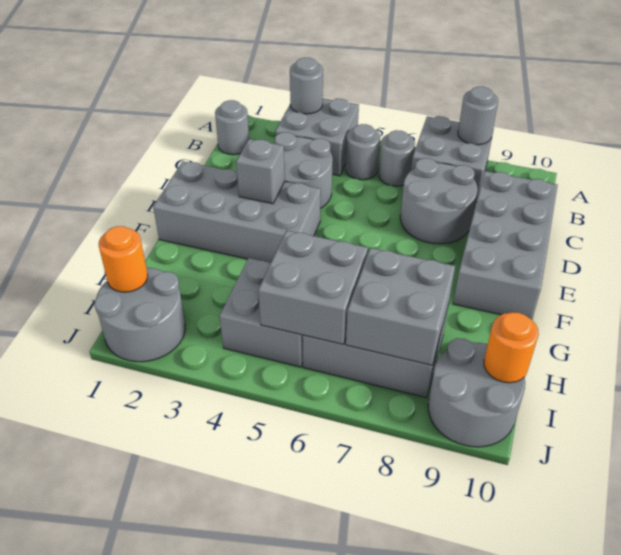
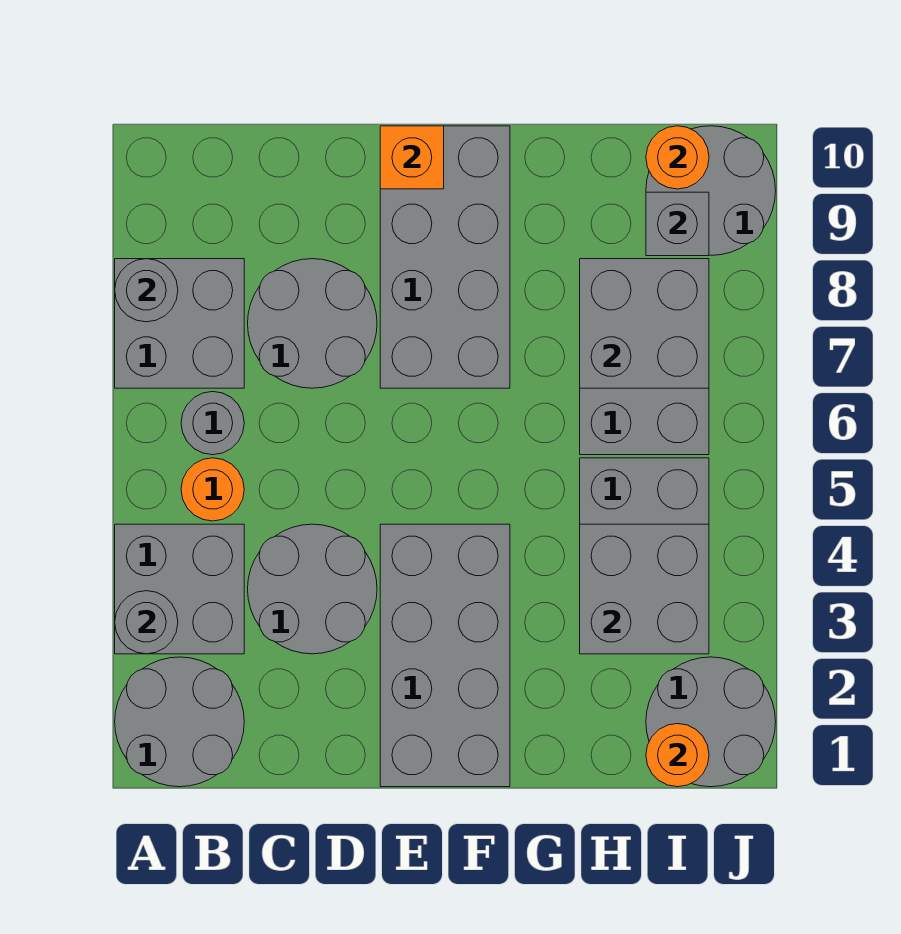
grey round brick B1 level 1 -> grey round brick A1:B2 level 1
grey round brick B5 level 1 -> orange round brick B5 level 1
grey brick C9:F10 level 1 -> grey brick E7:F10 level 1
grey brick E3 level 2 -> grey brick I9 level 2
none -> orange brick E10 level 2
grey brick H5:I6 level 2 -> grey brick H3:I4 level 2

